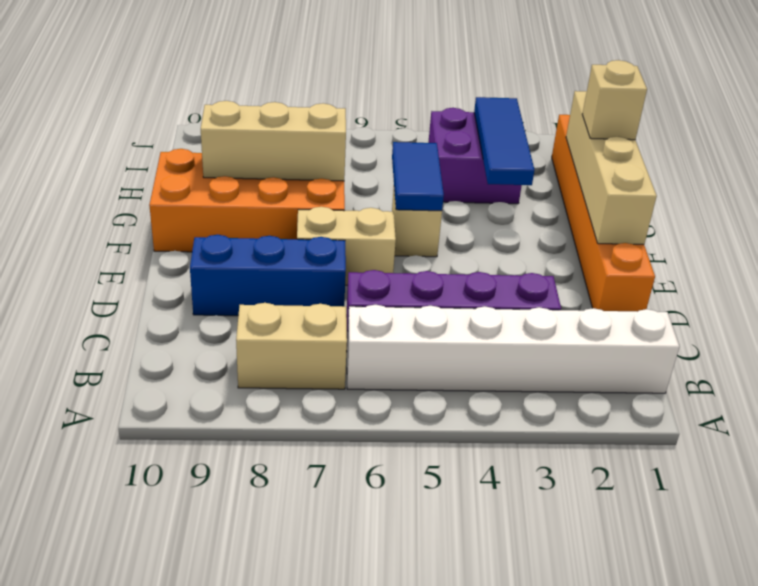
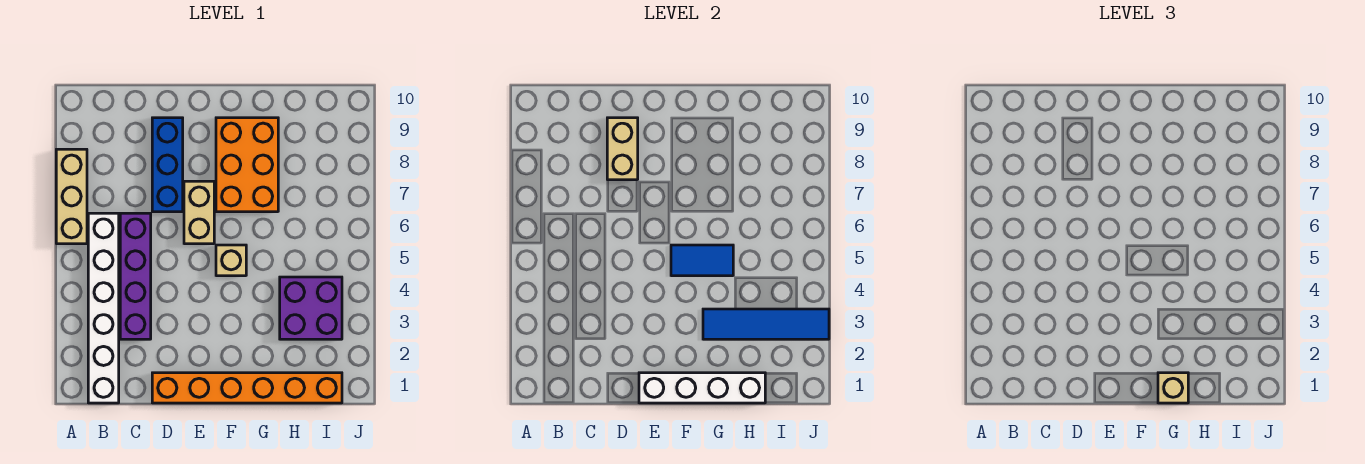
tan brick B7:B8 level 1 -> tan brick D8:D9 level 2
tan brick E1:H1 level 2 -> white brick E1:H1 level 2
orange brick F7:G10 level 1 -> orange brick F7:G9 level 1
blue tile G3:I3 level 2 -> blue tile G3:J3 level 2
tan brick G7:G9 level 2 -> tan brick A6:A8 level 1

